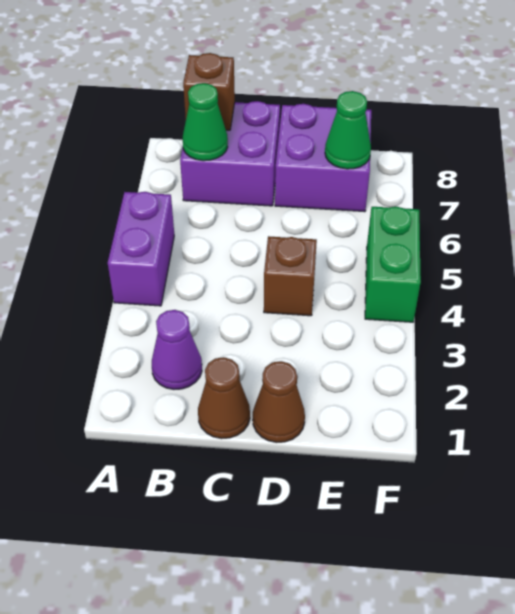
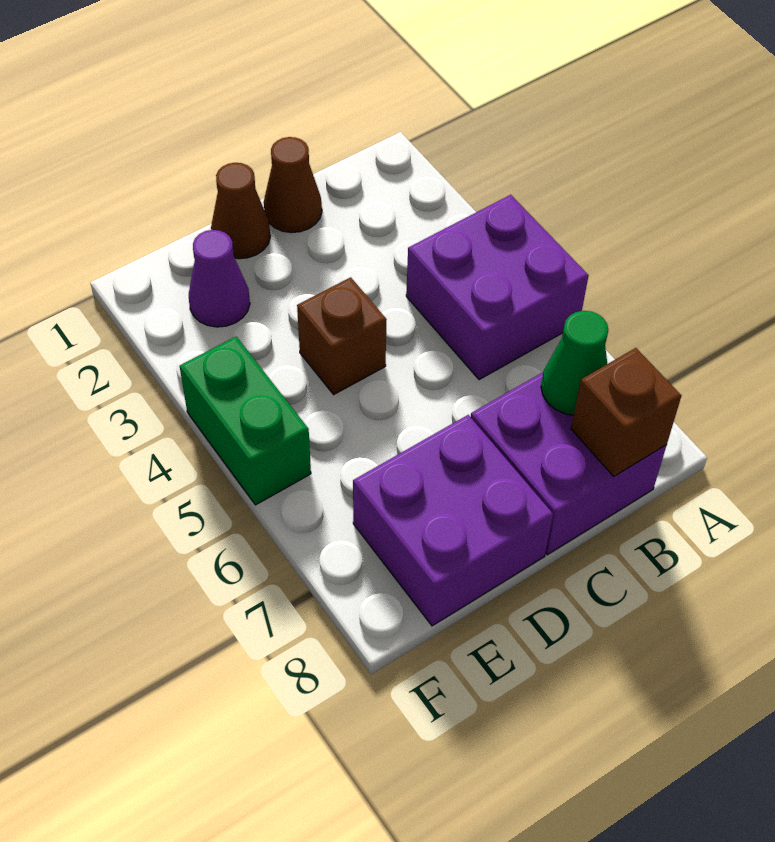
purple brick A4:A5 level 1 -> purple brick A4:B5 level 1
purple cone B2 level 1 -> purple cone E2 level 1
green cone E7 level 2 -> none

